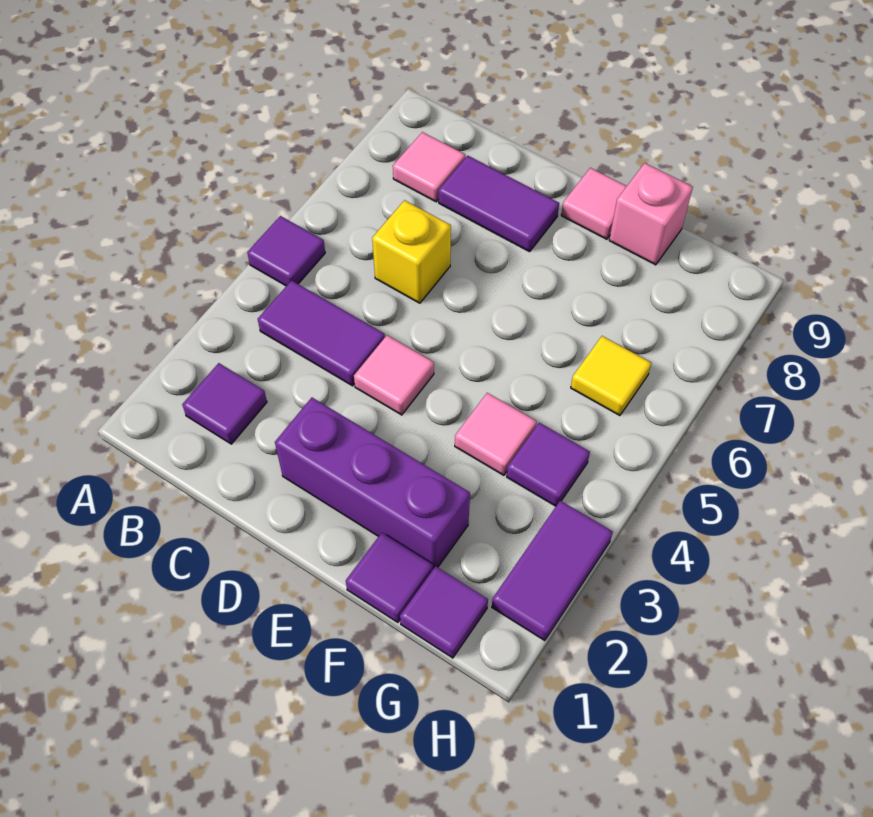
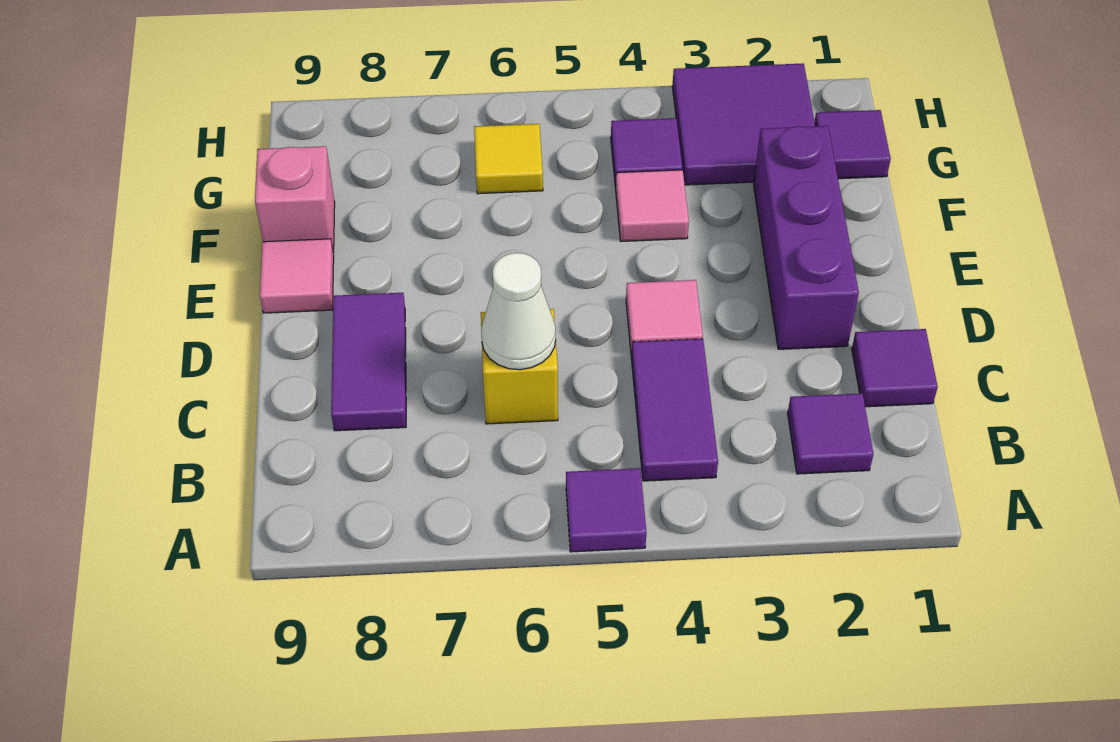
pink tile B8 level 1 -> none
none -> white cone C6 level 2
purple tile F1 level 1 -> purple tile C1 level 1
purple tile H2:H3 level 1 -> purple tile G2:H3 level 1

